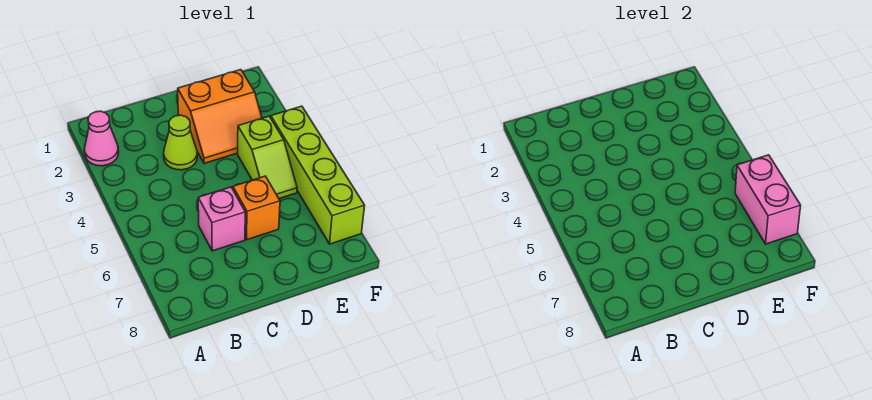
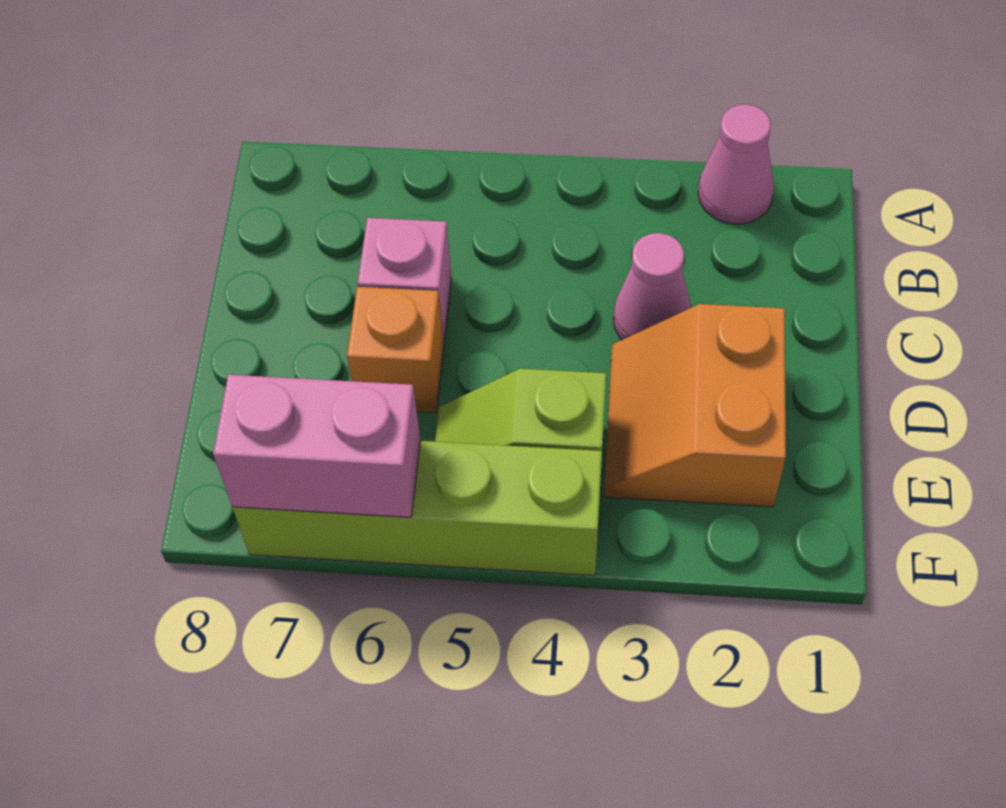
lime cone C3 level 1 -> pink cone C3 level 1

